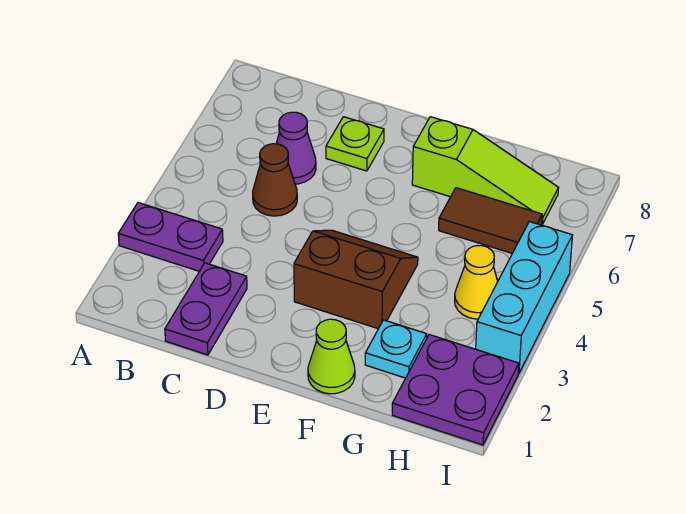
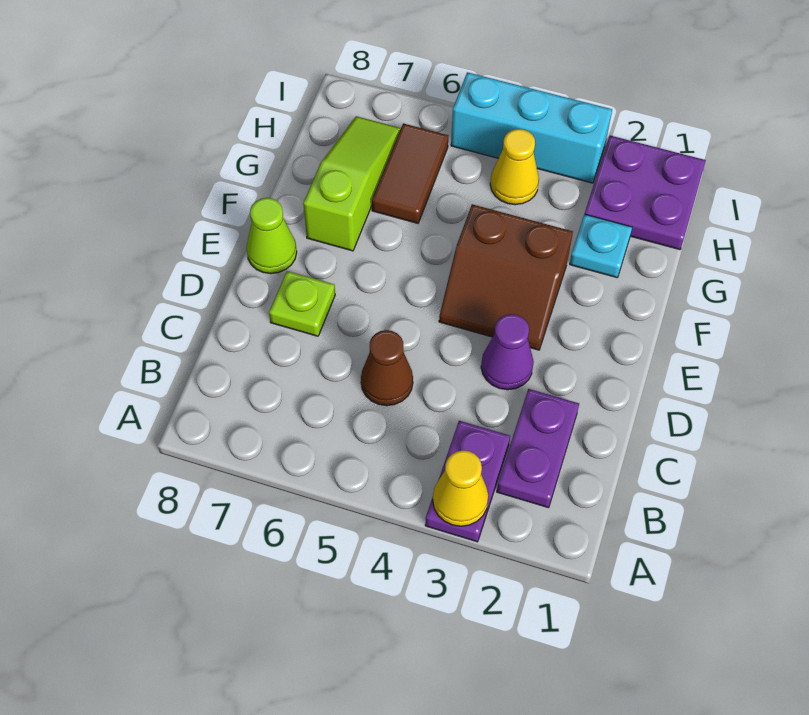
none -> yellow cone A3 level 2
purple plate C1:C2 level 1 -> purple plate B2:C2 level 1
purple cone C6 level 1 -> purple cone D3 level 1
brown slope E3:F4 level 1 top 3 -> brown slope E3:F4 level 1 top F
lime cone F1 level 1 -> lime cone E8 level 1

